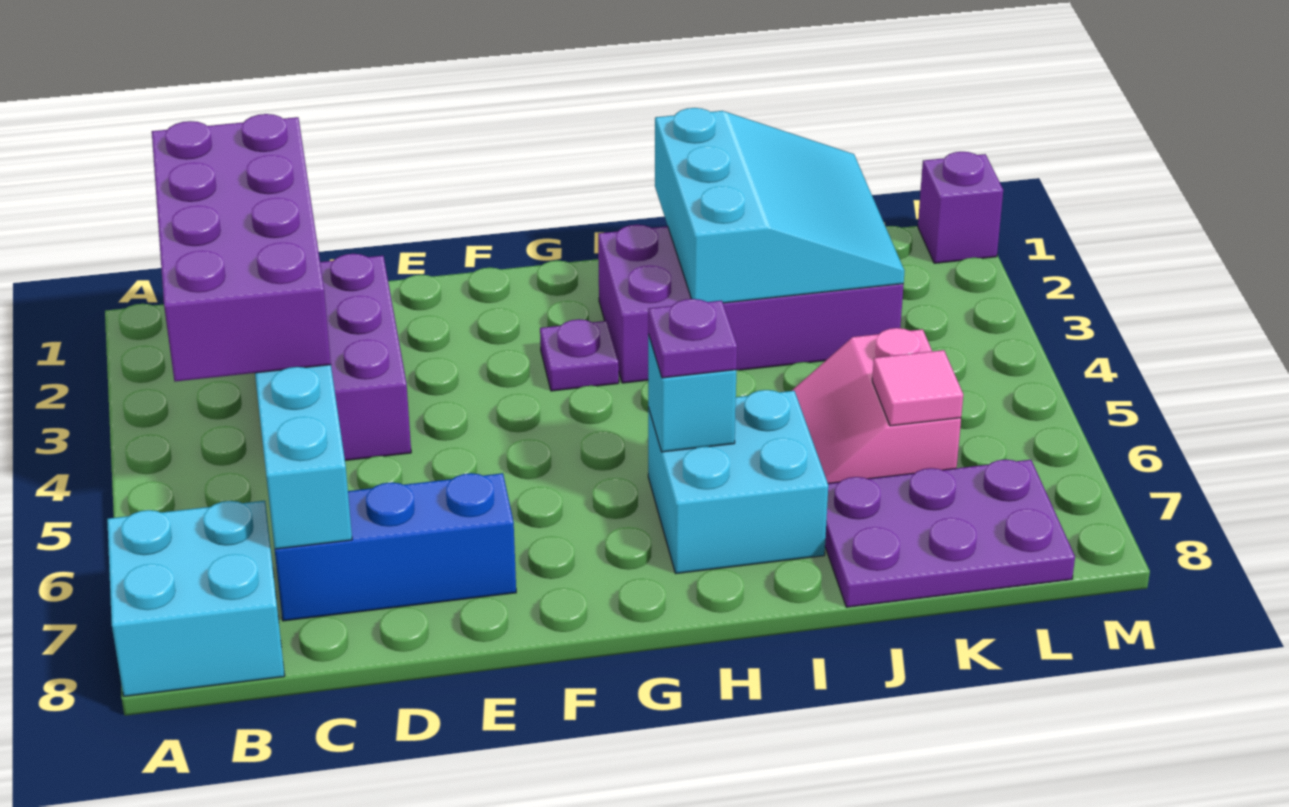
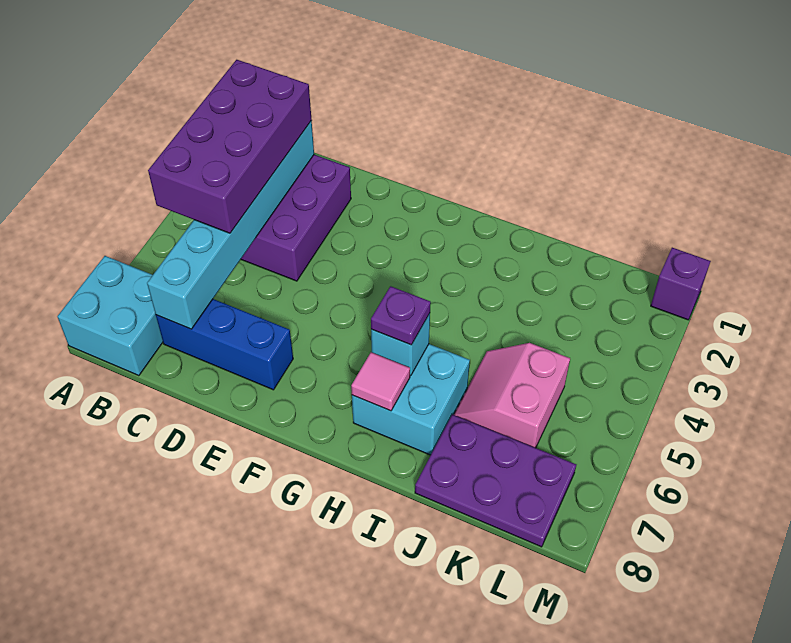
purple plate G3 level 1 -> none
purple brick H2:K3 level 1 -> none
cyan slope I1:K3 level 2 top I -> none
pink tile K6 level 2 -> pink tile H7 level 2

